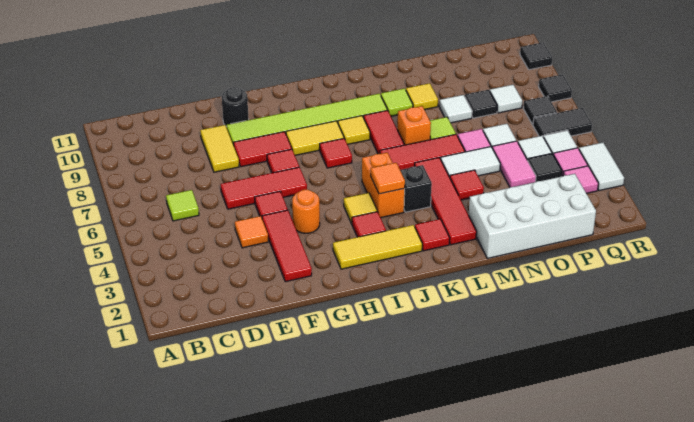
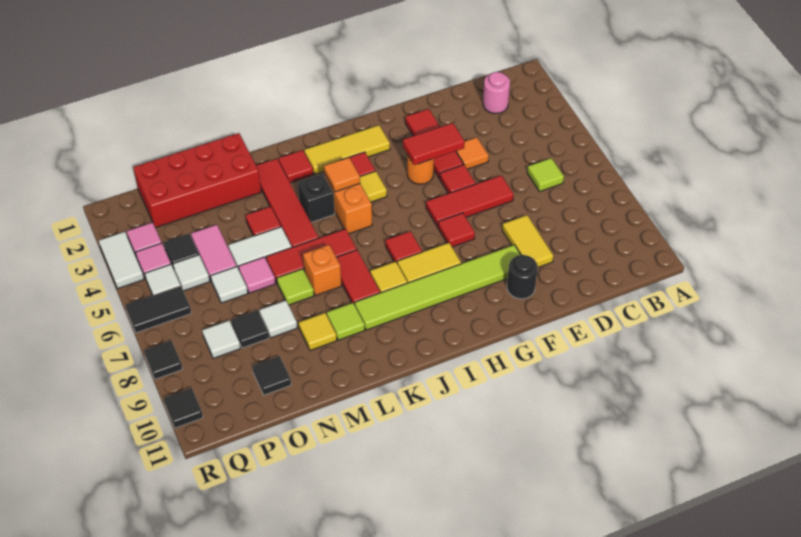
none -> pink round brick C2 level 1
red tile F8:G8 level 1 -> red tile F4:G4 level 2
white brick M1:P2 level 1 -> red brick M1:P2 level 1
black tile Q7 level 1 -> black tile O10 level 1

